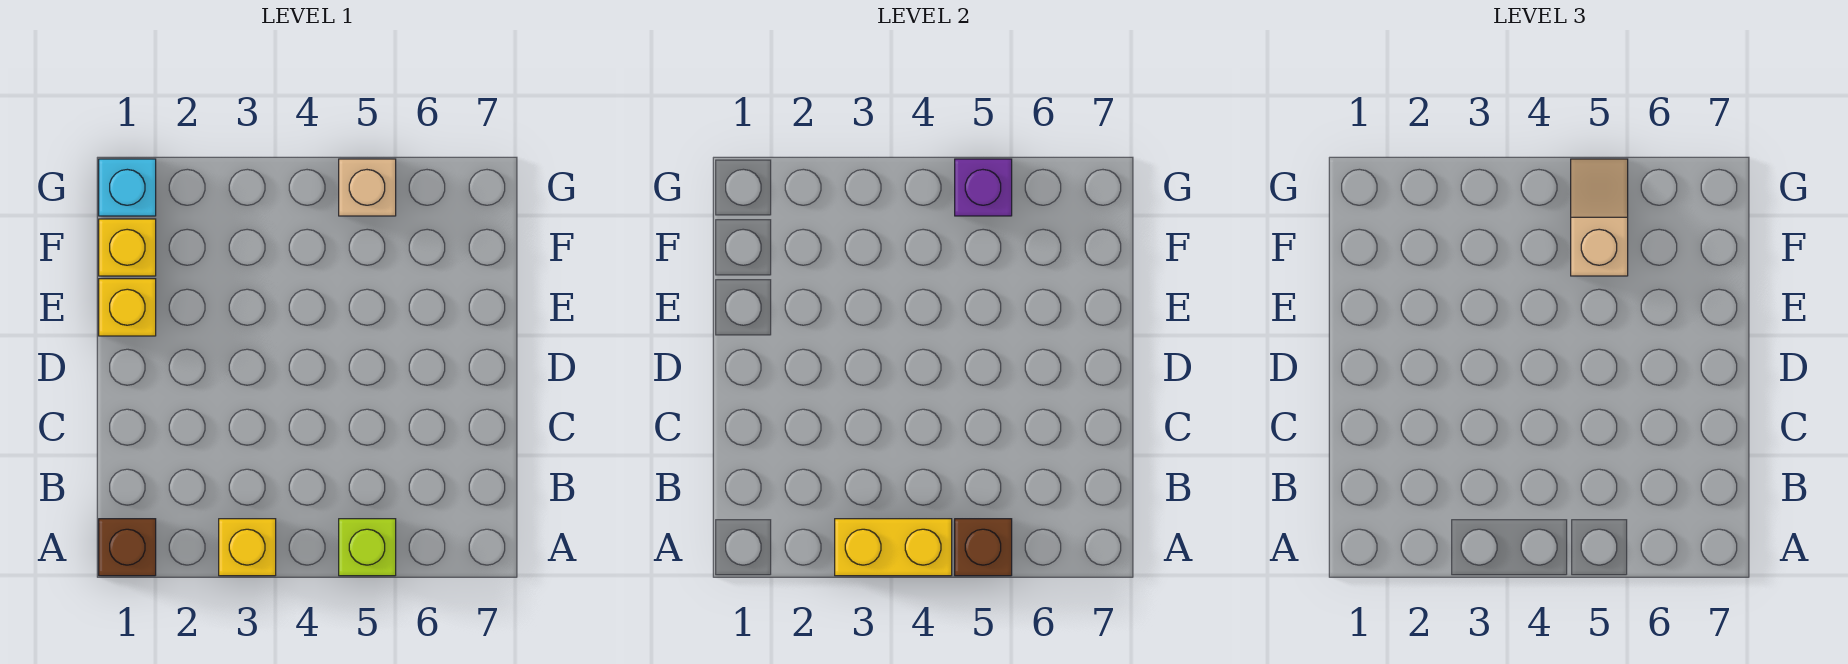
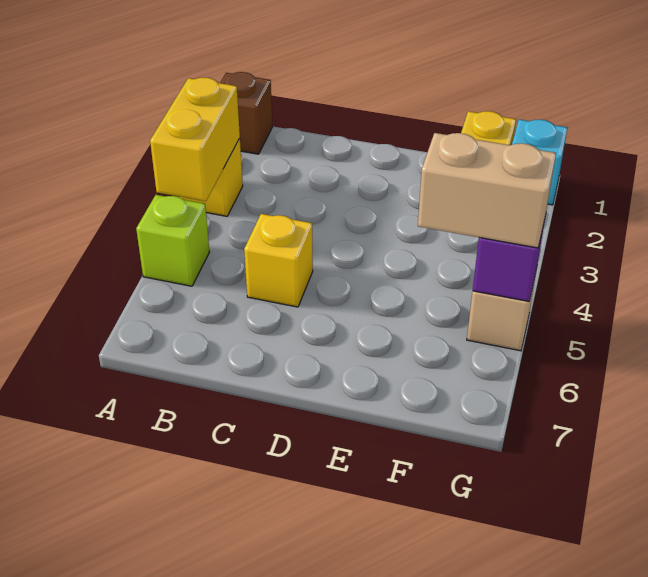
brown brick A5 level 2 -> none
yellow brick E1 level 1 -> yellow brick C5 level 1
tan slope F5:G5 level 3 top F -> tan brick F5:G5 level 3

